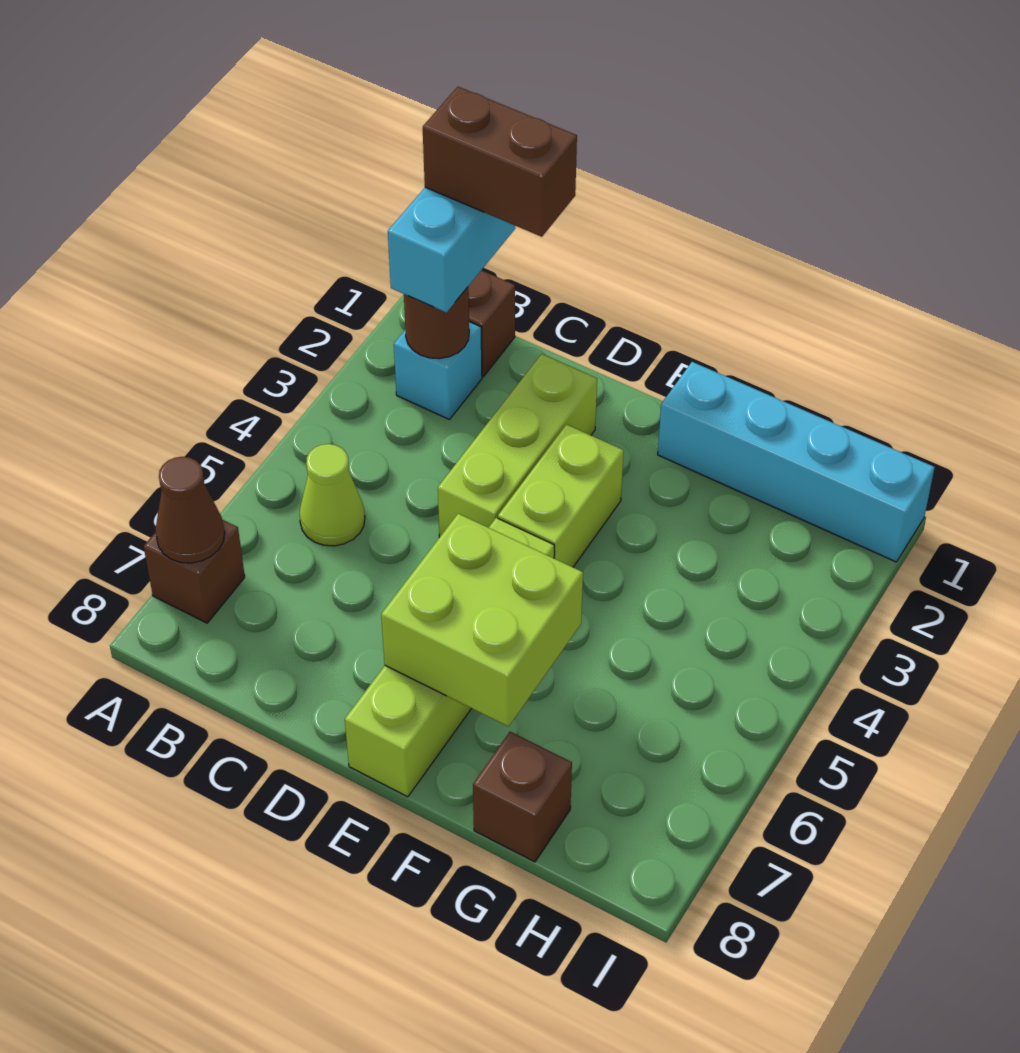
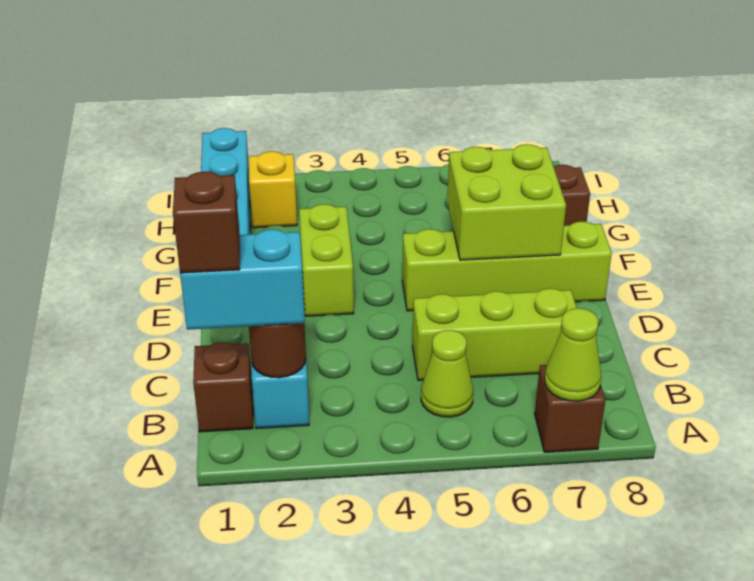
brown cone A7 level 2 -> lime cone A7 level 2
brown brick B1:C1 level 4 -> brown brick B1 level 4
lime brick D2:D4 level 1 -> lime brick C5:C7 level 1
lime brick E3:E4 level 1 -> lime brick E3:F3 level 1
none -> yellow brick H2 level 1

